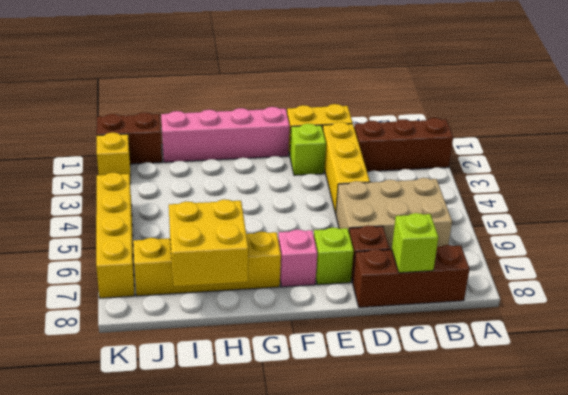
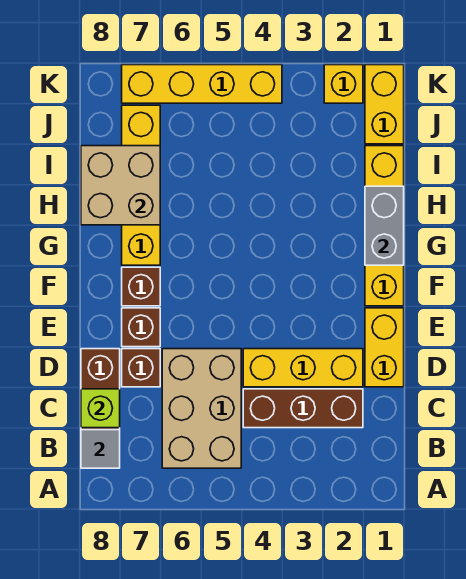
brown brick A2:C2 level 1 -> brown brick C2:C4 level 1
none -> grey tile B8 level 2
lime brick E2 level 1 -> none
lime brick E7 level 1 -> brown brick E7 level 1
pink brick F1:I1 level 1 -> yellow brick F1:I1 level 1
pink brick F7 level 1 -> brown brick F7 level 1
none -> grey brick G1:H1 level 2
yellow brick H7:I8 level 2 -> tan brick H7:I8 level 2
brown brick J1:K1 level 1 -> yellow brick J1:K1 level 1

